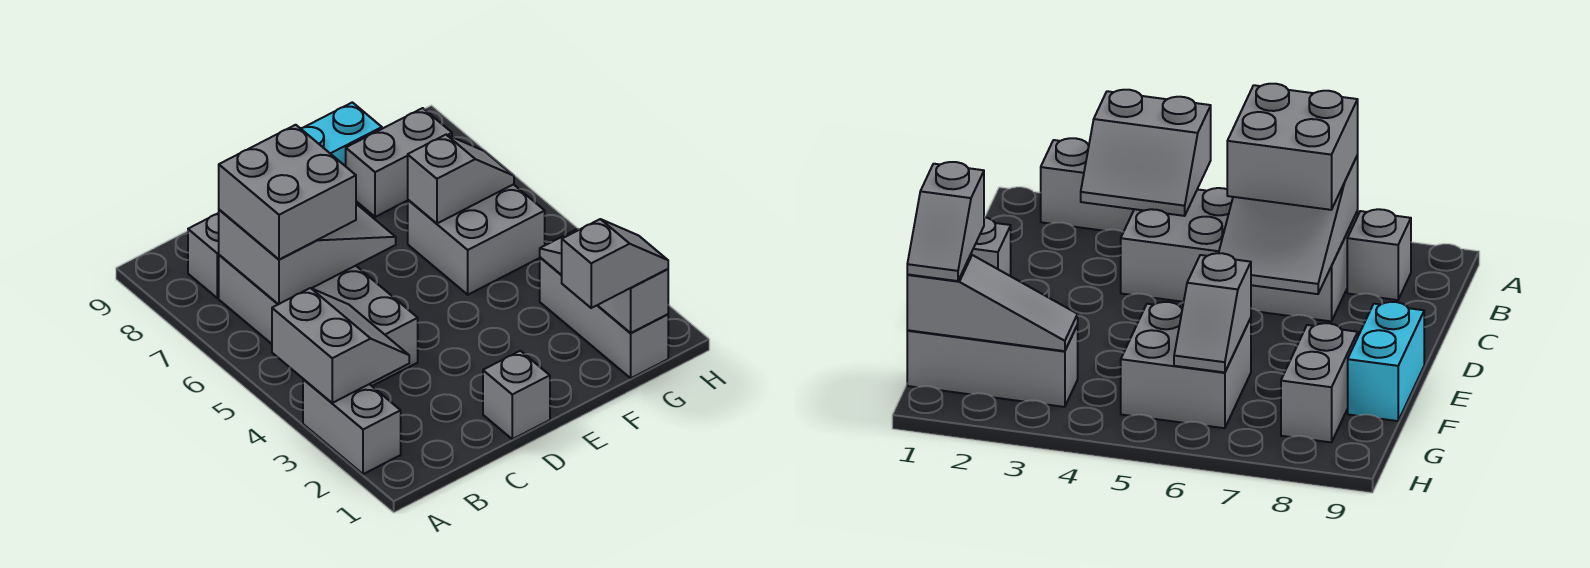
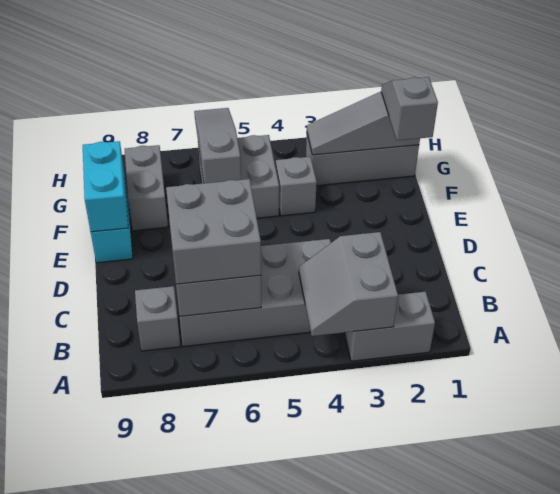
grey slope A3:B4 level 2 top A -> grey slope A3:B4 level 2 top 3
grey brick D1 level 1 -> grey brick F4 level 1
none -> cyan brick E9:F9 level 2
grey slope F6:G6 level 2 top F -> grey slope F6:H6 level 2 top F

